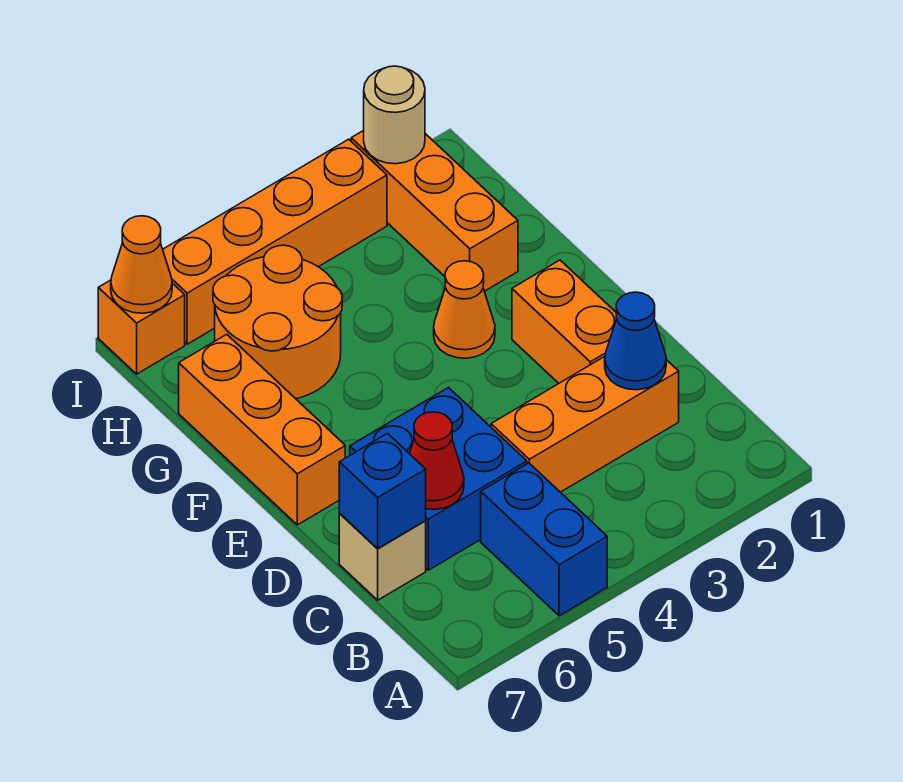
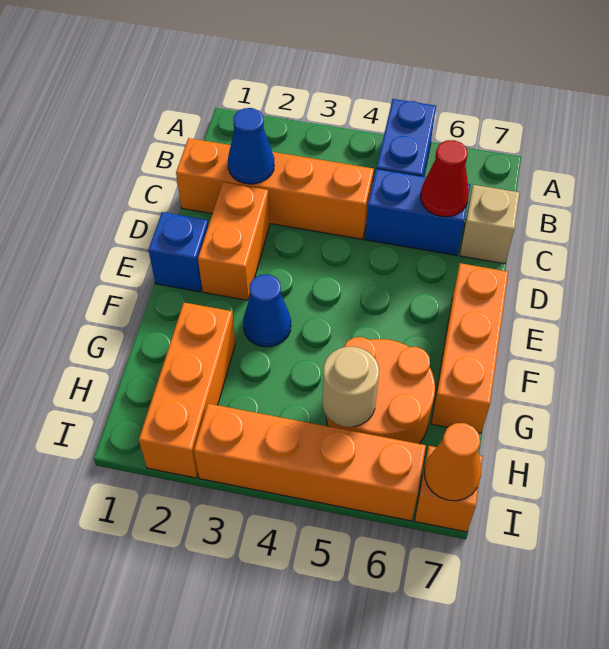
orange brick C2:C4 level 1 -> orange brick C1:C4 level 1
blue brick C5:D6 level 1 -> blue brick C5:C6 level 1
blue brick C7 level 2 -> blue brick E1 level 1
orange cone F3 level 1 -> blue cone F3 level 1
tan round brick I2 level 2 -> tan round brick H5 level 2

